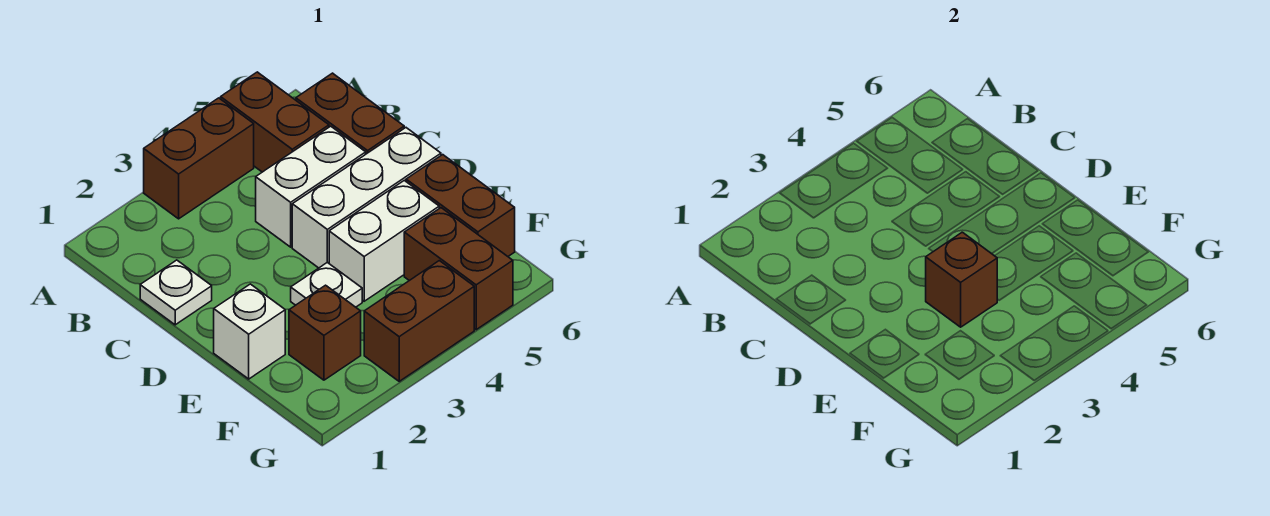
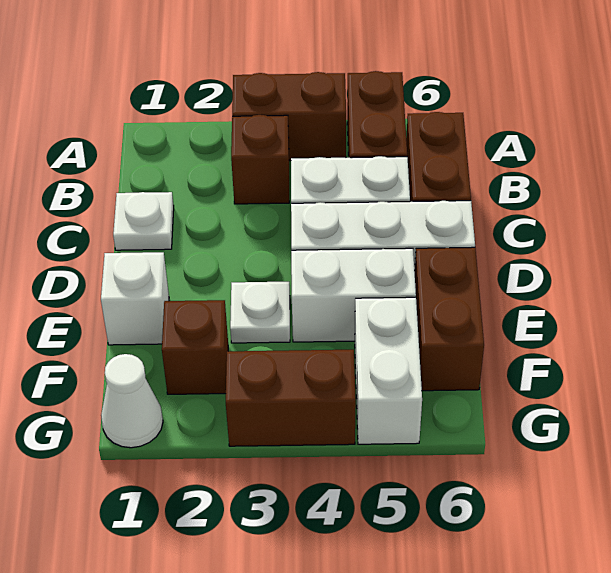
brown brick E3 level 2 -> brown brick B3 level 1
brown brick F5:G5 level 1 -> white brick F5:G5 level 1
none -> white cone G1 level 1

